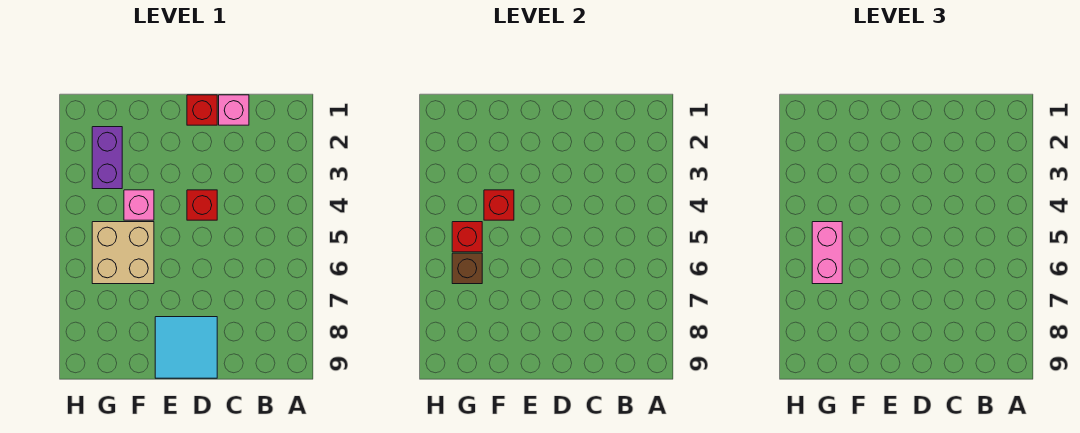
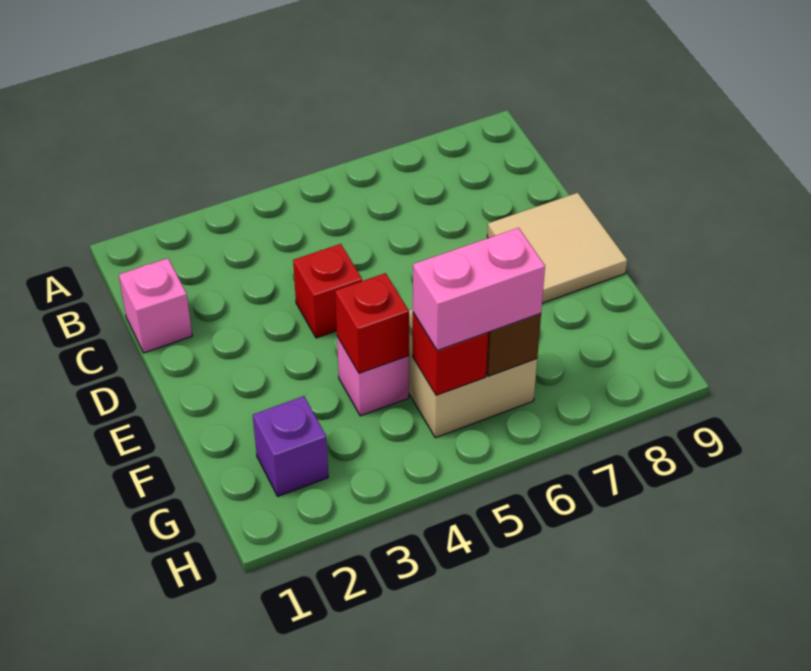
red brick D1 level 1 -> none
cyan tile D8:E9 level 1 -> tan tile D8:E9 level 1
purple brick G2:G3 level 1 -> purple brick G2 level 1

